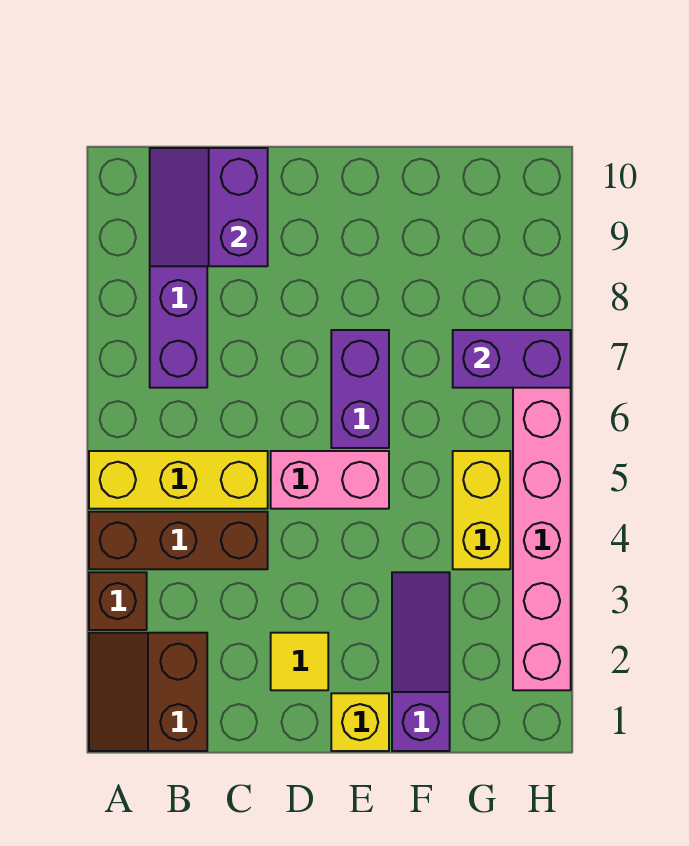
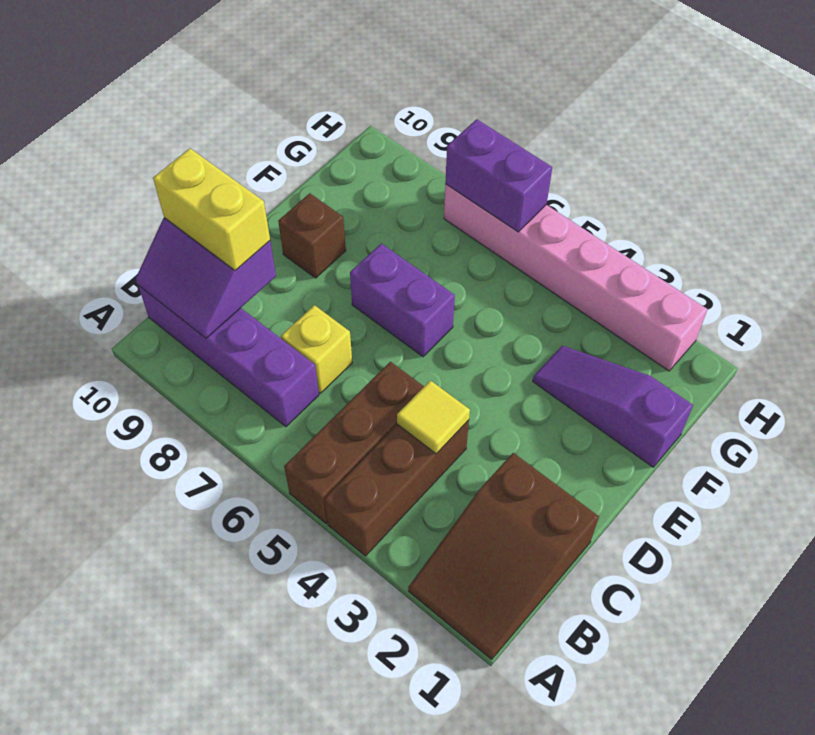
brown slope A1:B2 level 1 top B -> brown slope A1:C2 level 1 top C
brown brick A3 level 1 -> brown brick E9 level 1
yellow brick A5:C5 level 1 -> brown brick A5:C5 level 1
yellow tile D2 level 1 -> yellow tile C4 level 2
pink brick D5:E5 level 1 -> none
yellow brick E1 level 1 -> yellow brick C7 level 1
yellow brick G4:G5 level 1 -> yellow brick C9:C10 level 3
purple brick G7:H7 level 2 -> purple brick H6:H7 level 2

